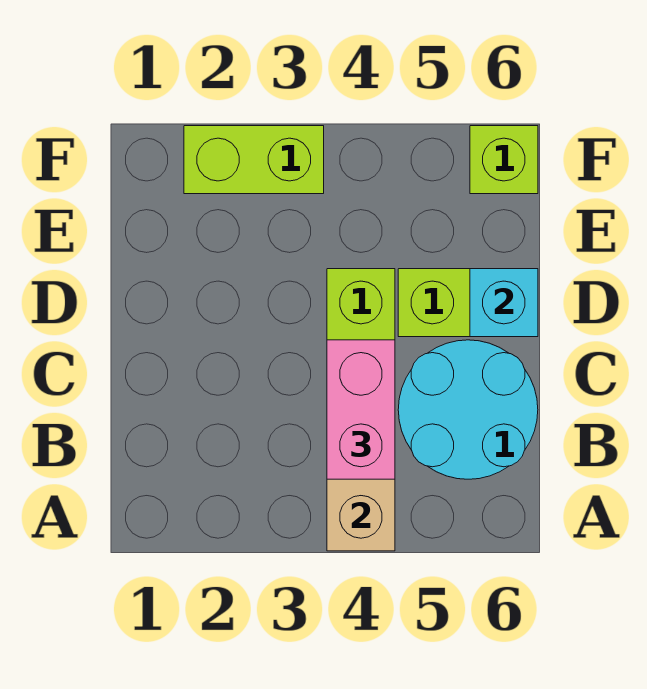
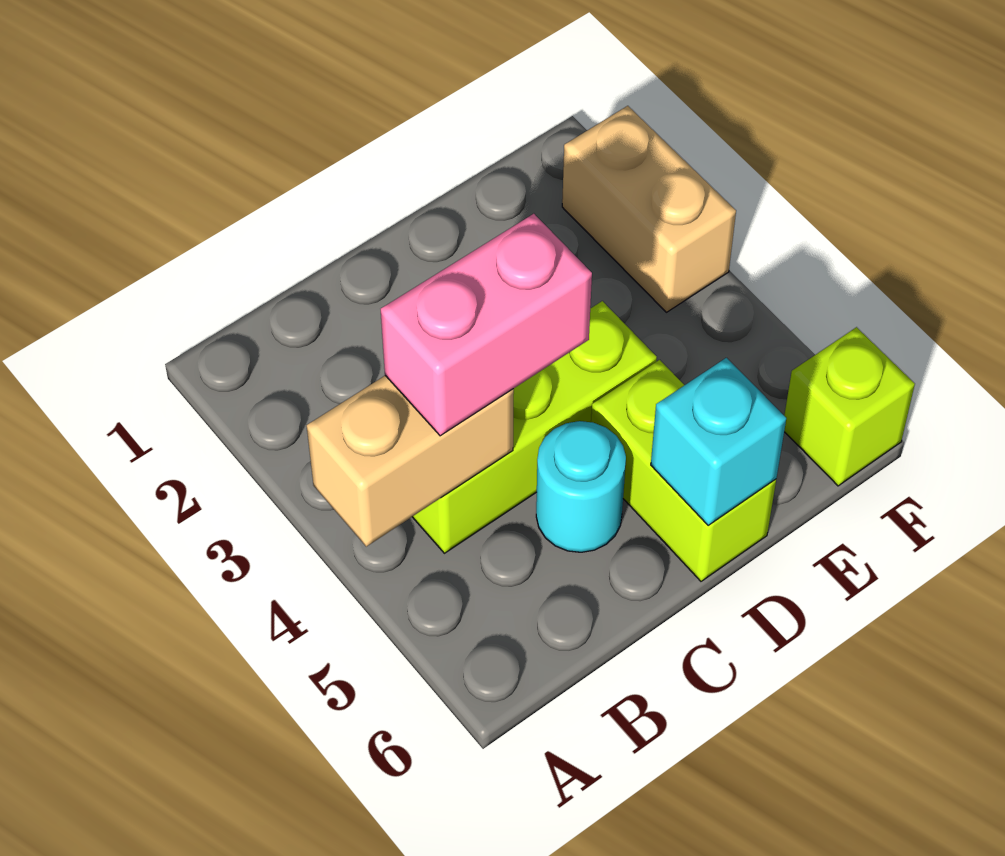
cyan round brick B5:C6 level 1 -> cyan round brick C5 level 1
lime brick F2:F3 level 1 -> tan brick F2:F3 level 1

